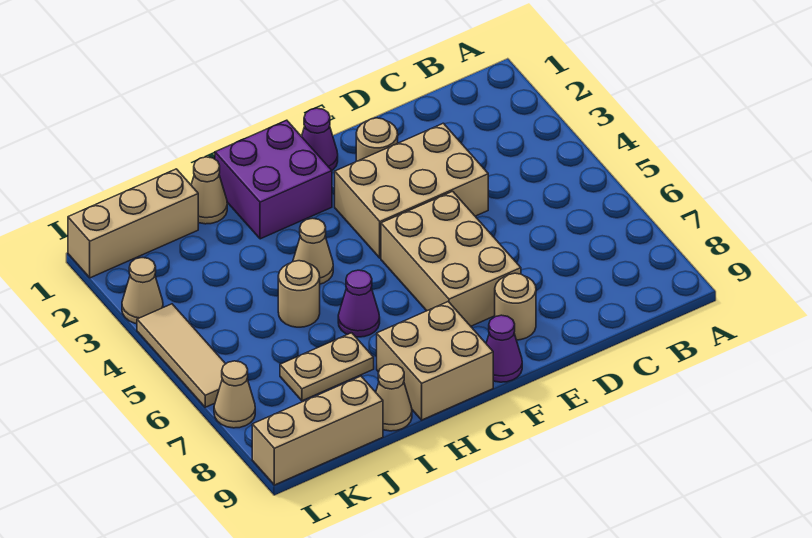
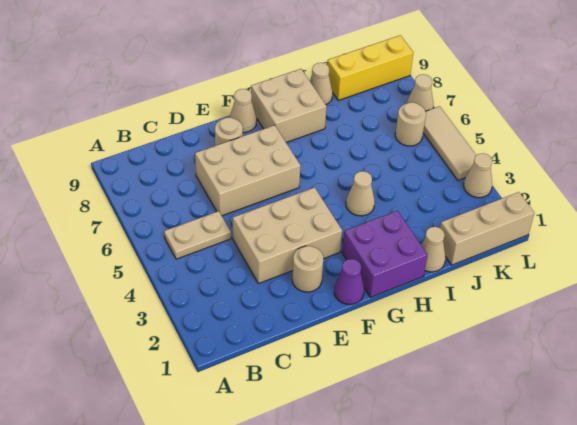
tan brick E5:F7 level 1 -> tan brick D6:F7 level 1
purple cone F9 level 1 -> tan cone F9 level 1
purple cone H6 level 1 -> none
tan round brick I5 level 1 -> tan round brick K6 level 1
tan plate I7:J7 level 1 -> tan plate B5:C5 level 1
tan brick J9:L9 level 1 -> yellow brick J9:L9 level 1

